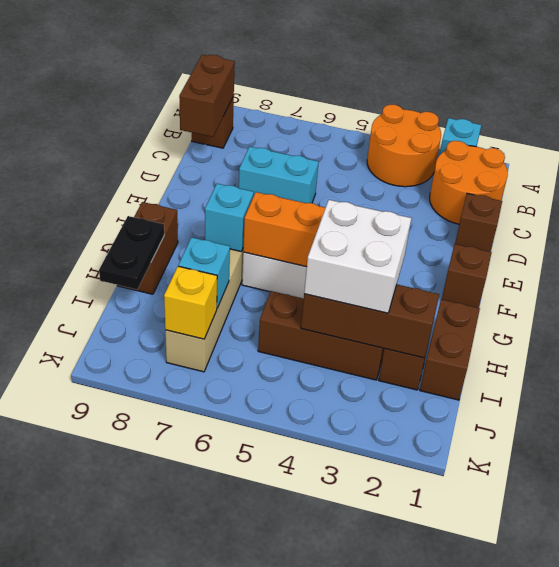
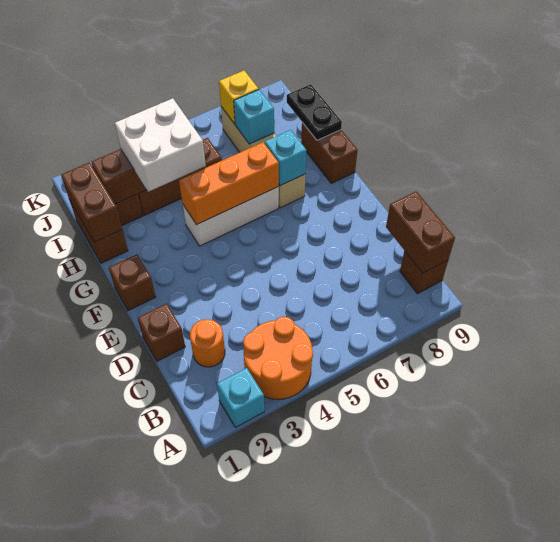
orange round brick B1:C2 level 1 -> orange round brick C2 level 1
cyan brick D6:D7 level 1 -> none
none -> brown brick H1:I1 level 2

